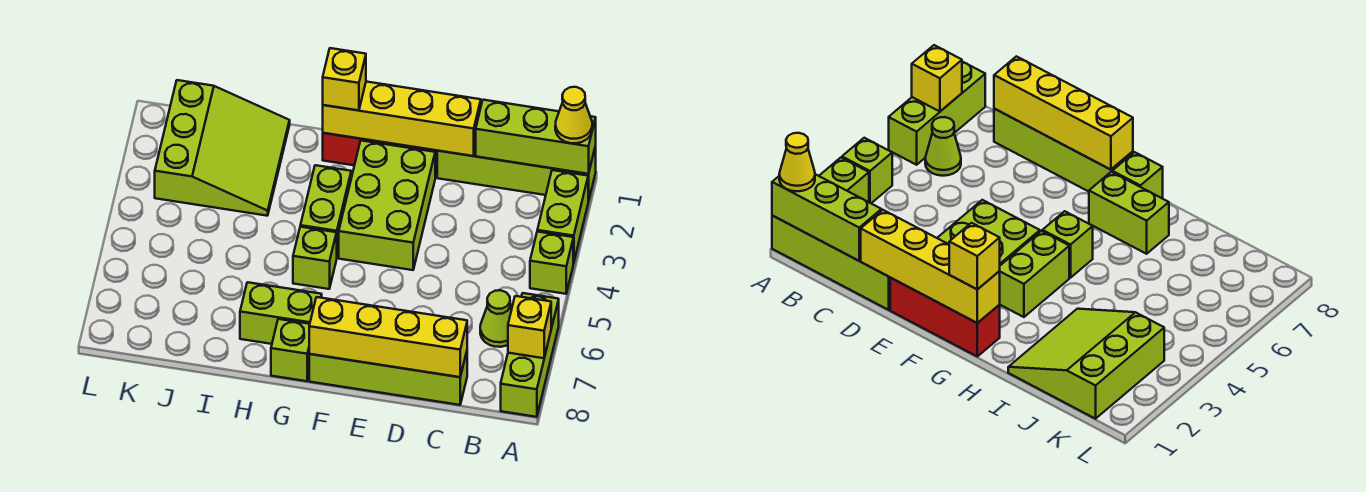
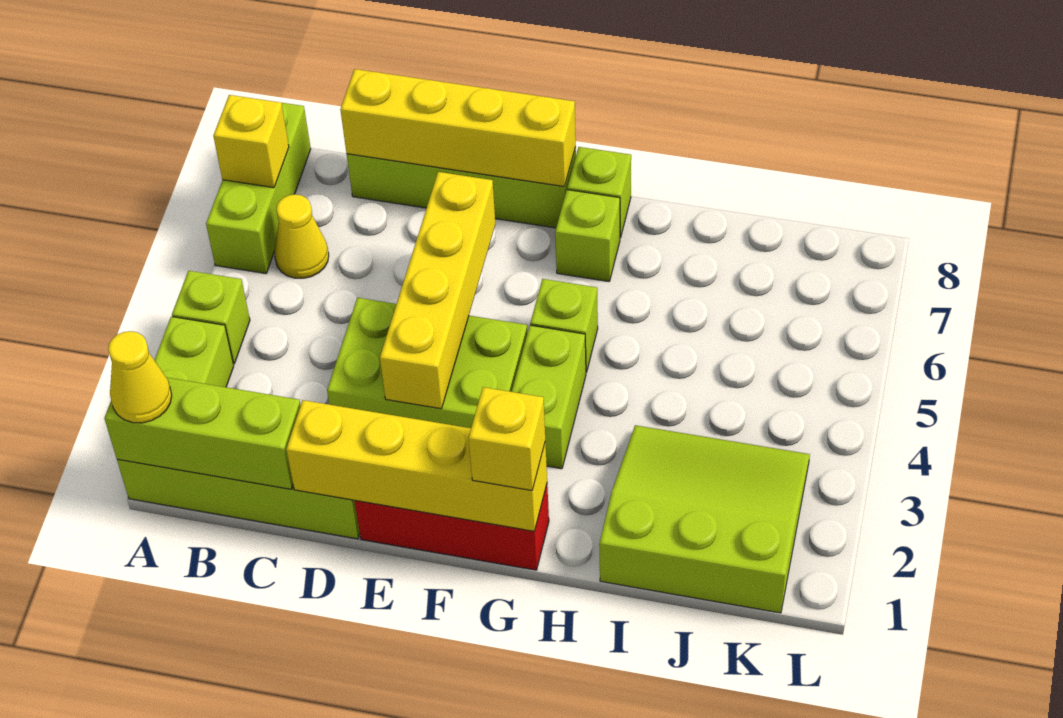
lime cone B6 level 1 -> yellow cone B6 level 1
lime brick E2:F4 level 1 -> lime brick D3:F4 level 1
none -> yellow brick E3:E6 level 2
lime brick G7:H7 level 1 -> lime brick G7 level 1
lime slope I1:K3 level 1 top K -> lime slope I1:K3 level 1 top 1

